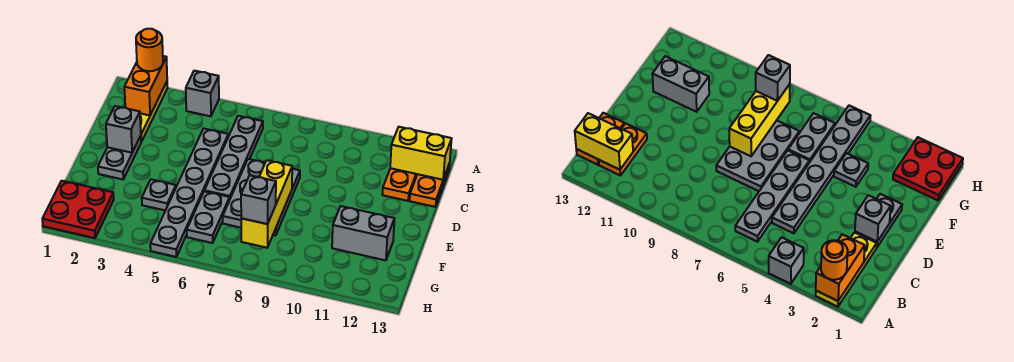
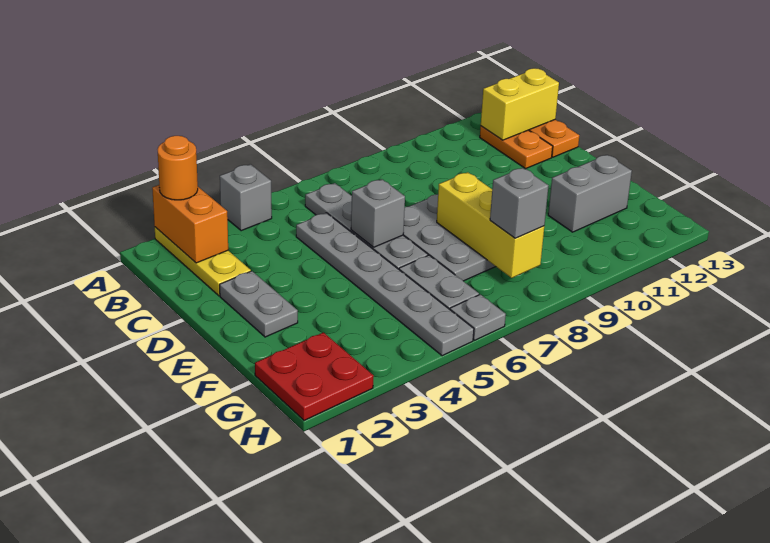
grey brick D2 level 2 -> grey brick D6 level 2
grey plate F4 level 1 -> grey plate H6 level 1

